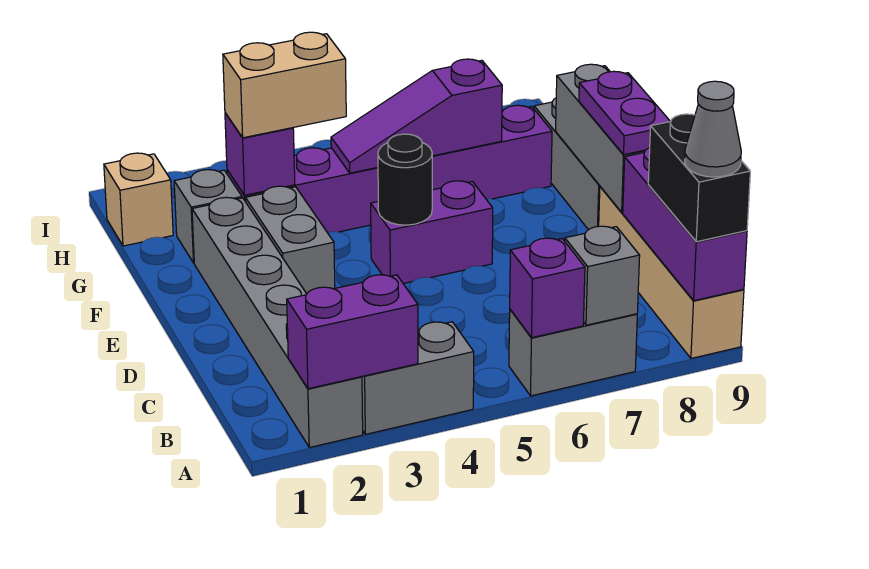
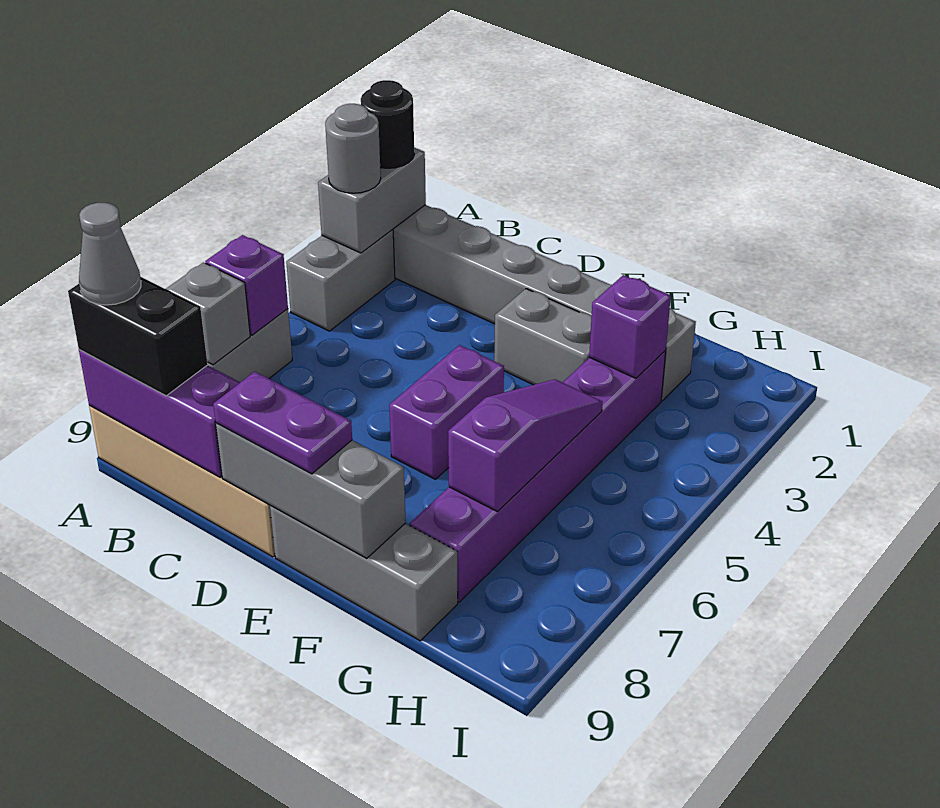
purple brick A2:A3 level 2 -> grey brick A2:A3 level 2
none -> grey round brick A3 level 3
black round brick E5 level 2 -> black round brick A2 level 3
tan brick G3:G4 level 3 -> none
tan brick H1 level 1 -> none

